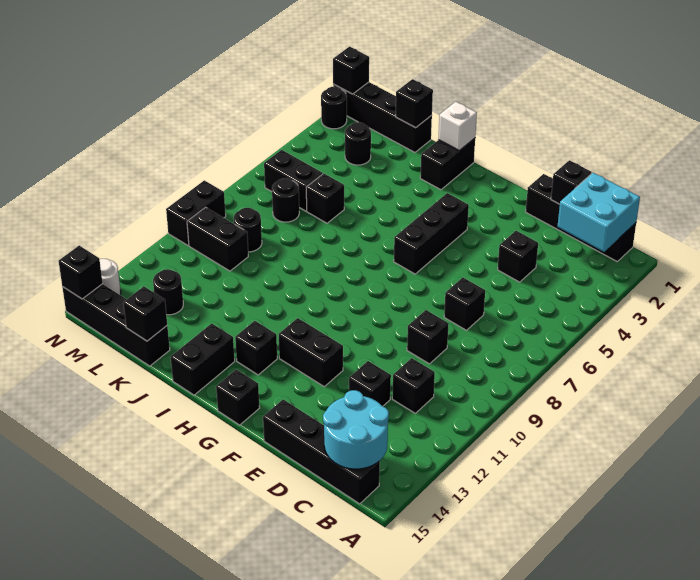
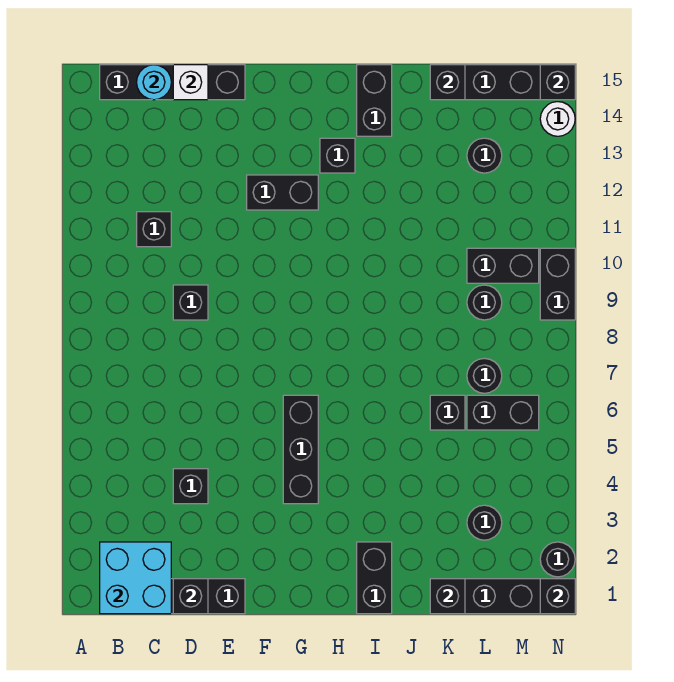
cyan round brick B14:C15 level 2 -> cyan round brick C15 level 2
black brick D7 level 1 -> none
black brick D12 level 1 -> none
black brick G15 level 1 -> none
white brick I1 level 2 -> white brick D15 level 2

